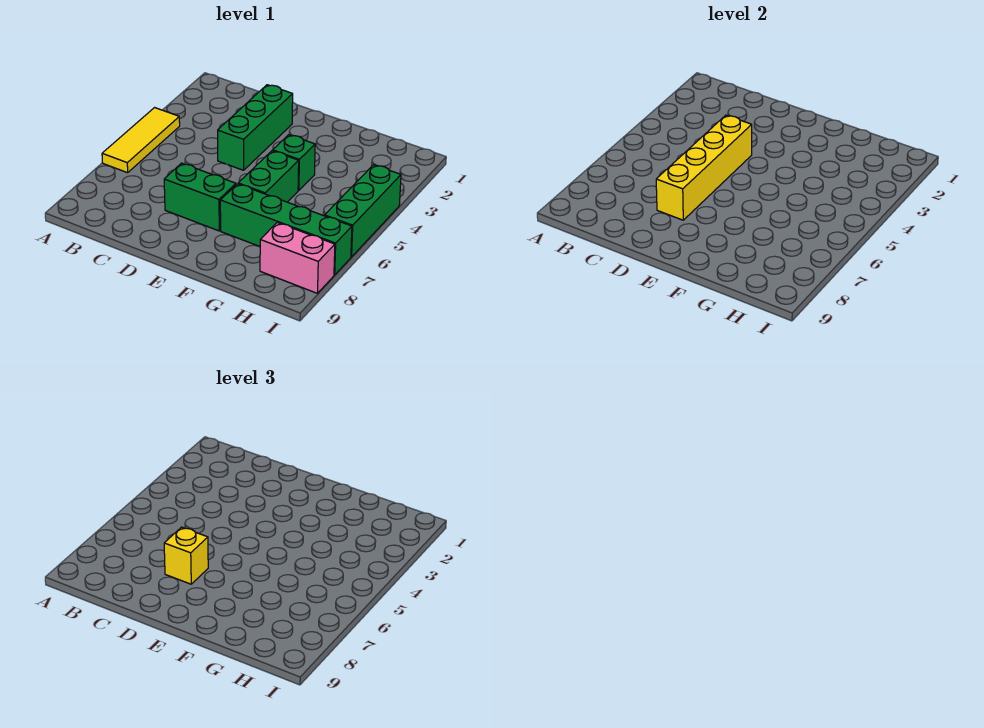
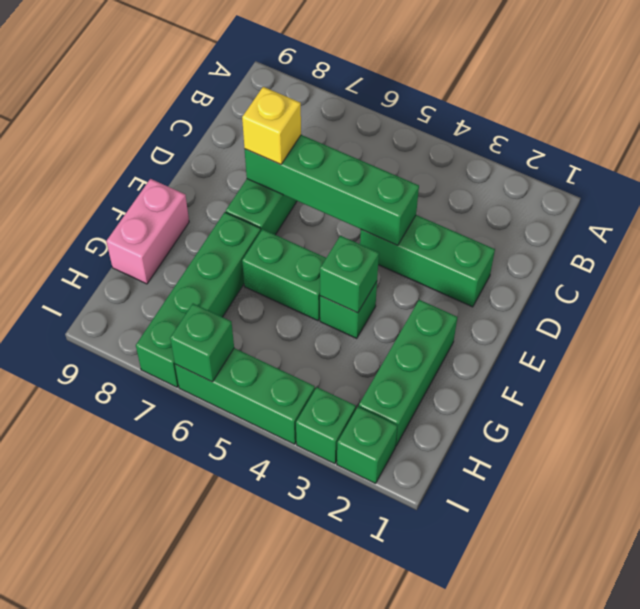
yellow tile A4:A6 level 1 -> none
yellow brick D4:D7 level 2 -> green brick D4:D7 level 2
none -> green brick F2:H2 level 1
none -> green brick F4 level 2
pink brick H8:I8 level 1 -> pink brick F9:G9 level 1
none -> green brick I2 level 1
none -> green brick I3 level 1
none -> green brick I6 level 2

